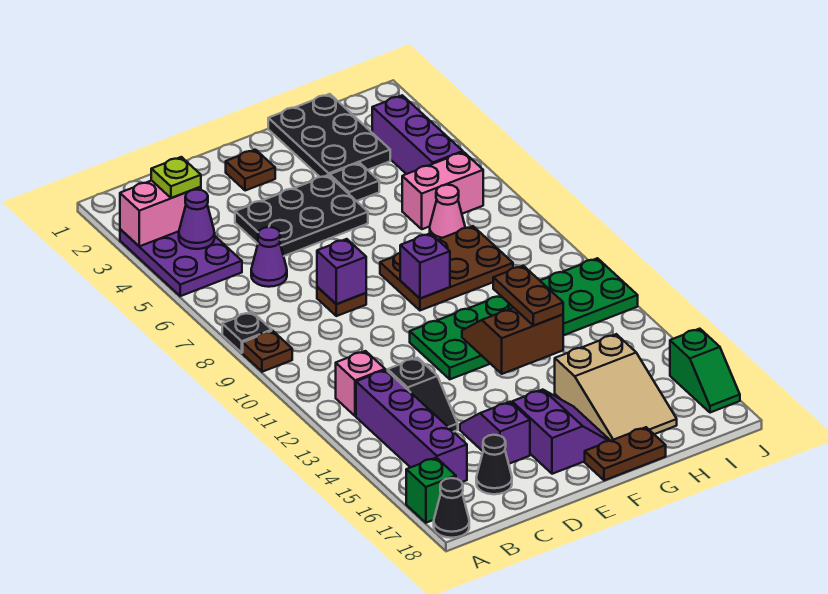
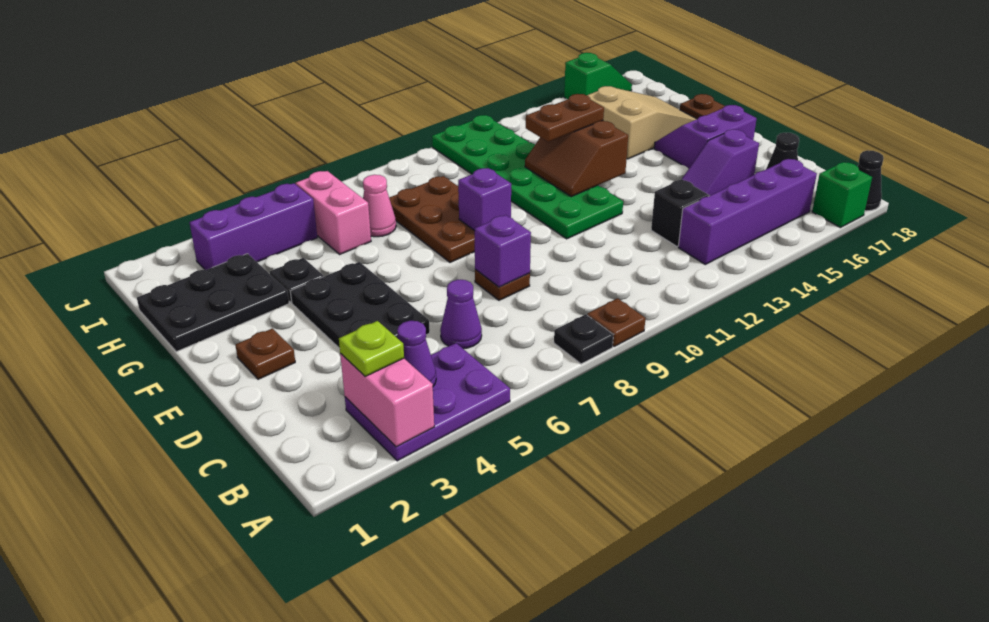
pink brick B12 level 1 -> none

